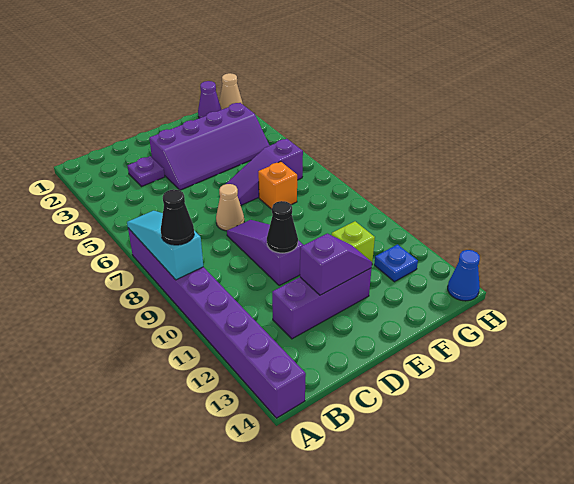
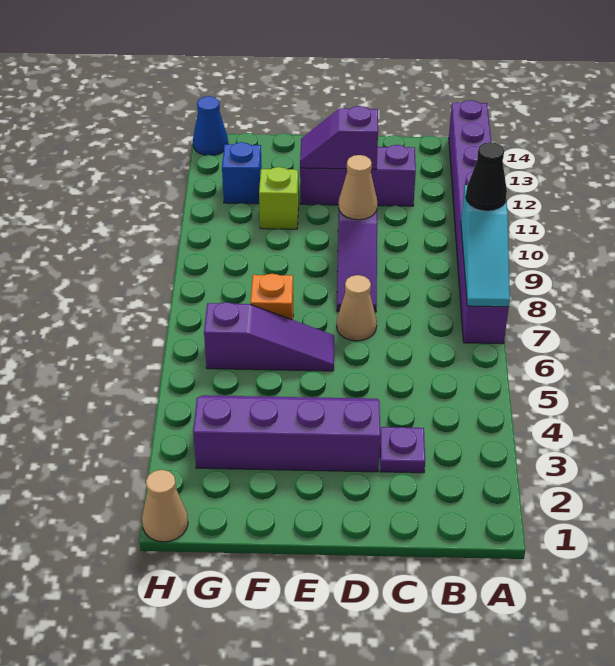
black cone D10 level 2 -> tan cone D10 level 2
purple cone G1 level 1 -> none
blue plate G12 level 1 -> blue brick G12 level 1

